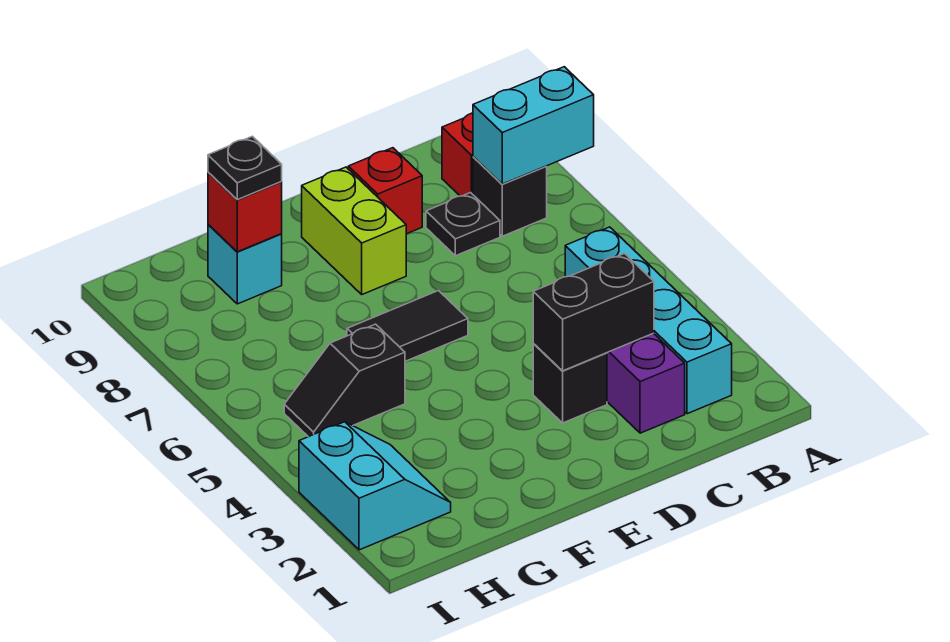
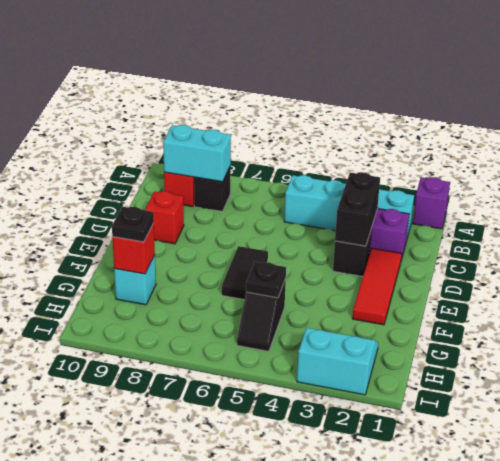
none -> purple brick A1 level 1
cyan brick A8:B8 level 2 -> cyan brick B8:B9 level 2
black plate C8 level 1 -> black plate G5 level 2
none -> red tile D2:F2 level 1
lime brick E8:E9 level 1 -> none

